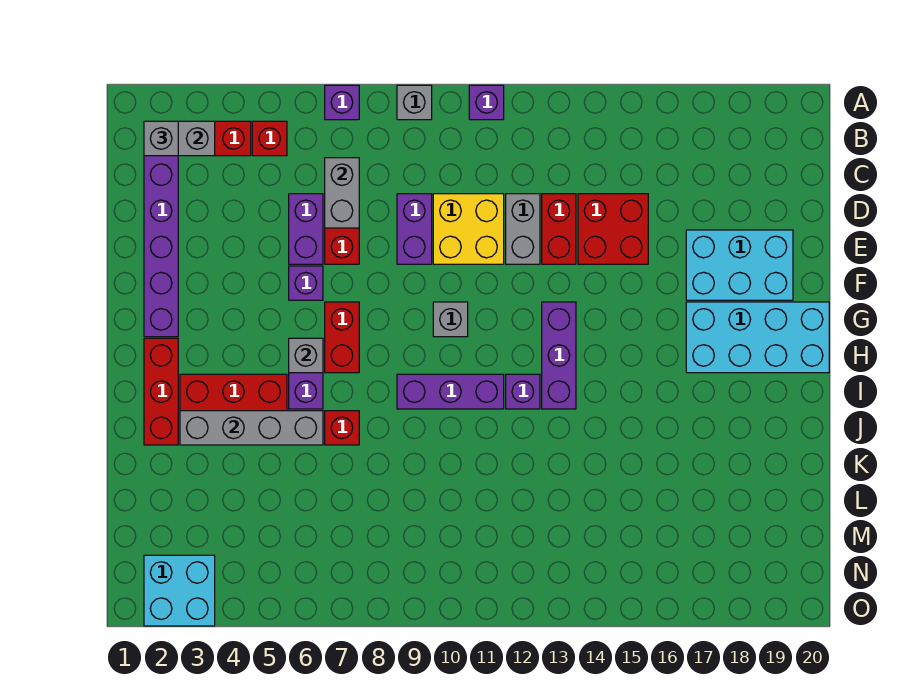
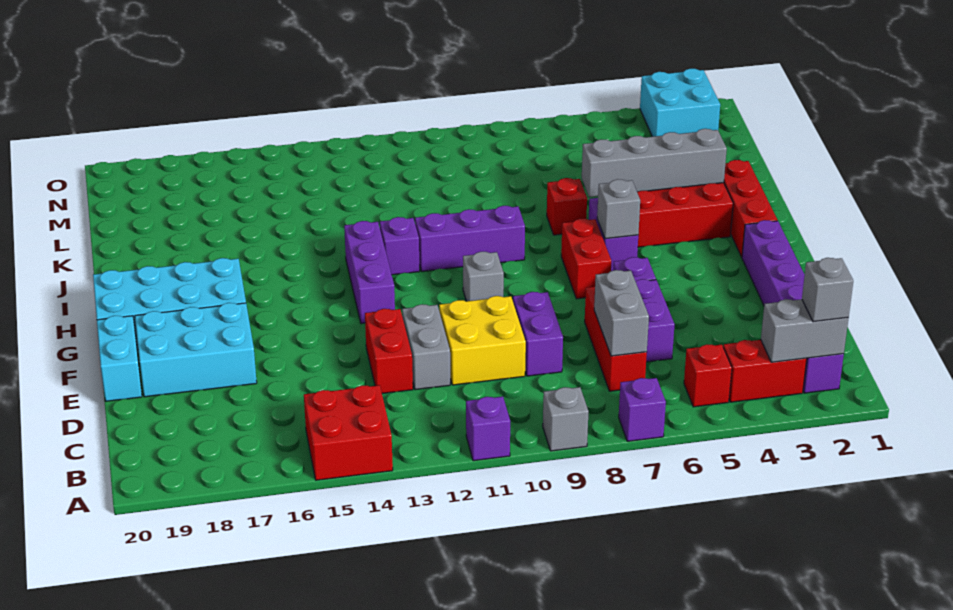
red brick D14:E15 level 1 -> red brick A14:B15 level 1
none -> cyan brick E20:F20 level 1

